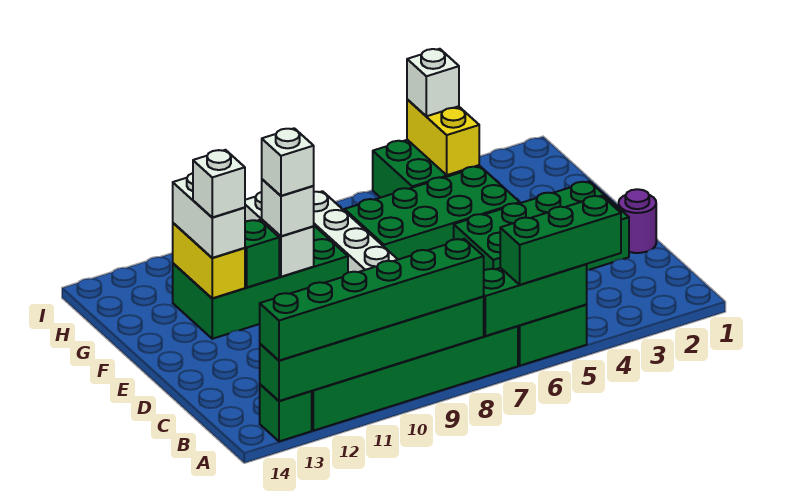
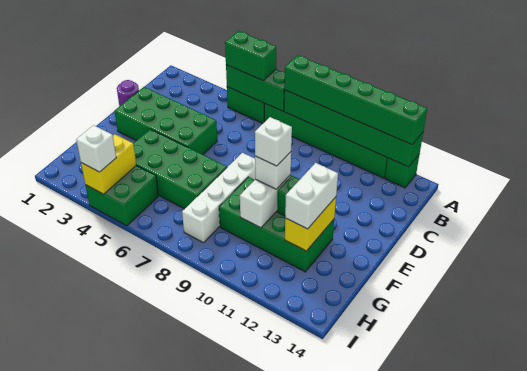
green brick A4:A6 level 3 -> green brick A5:A6 level 3
white brick F12 level 4 -> none

